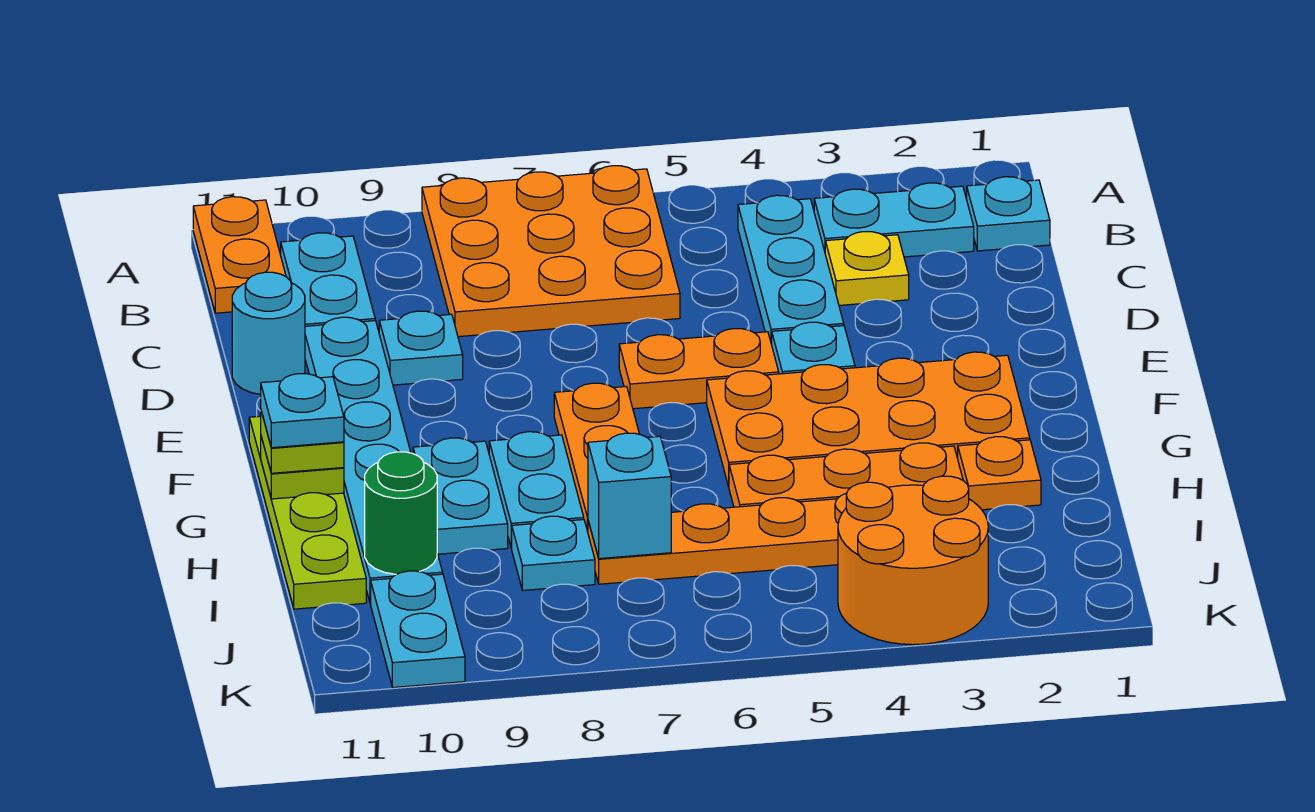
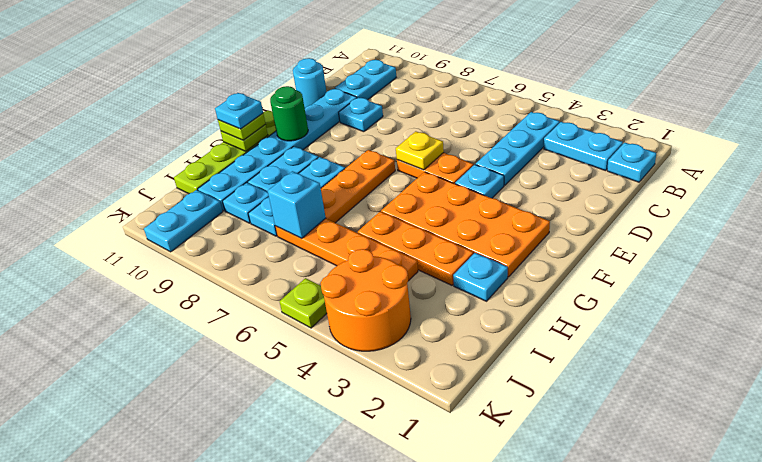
orange plate A6:C8 level 1 -> none
orange plate A11:B11 level 1 -> none
yellow plate C3 level 1 -> yellow plate E6 level 2
orange plate H2 level 1 -> cyan plate H2 level 1
none -> cyan plate I9 level 1
green round brick I10 level 2 -> green round brick F10 level 2
none -> lime plate K5 level 1

